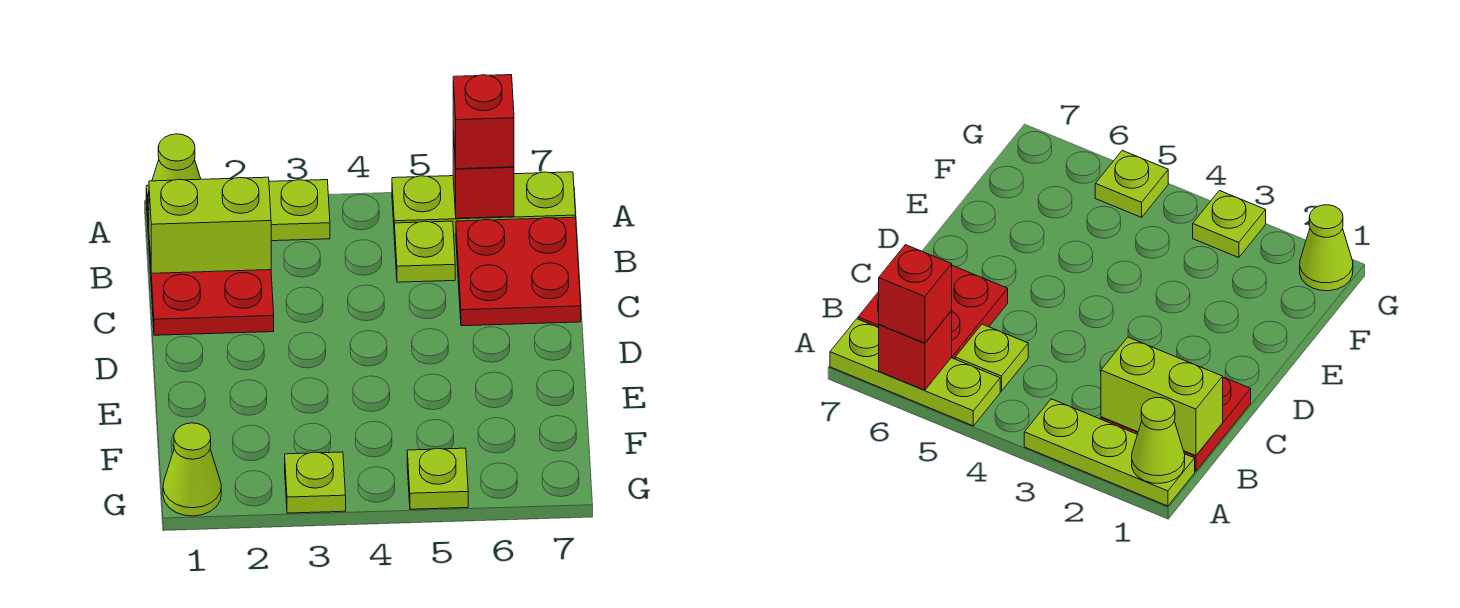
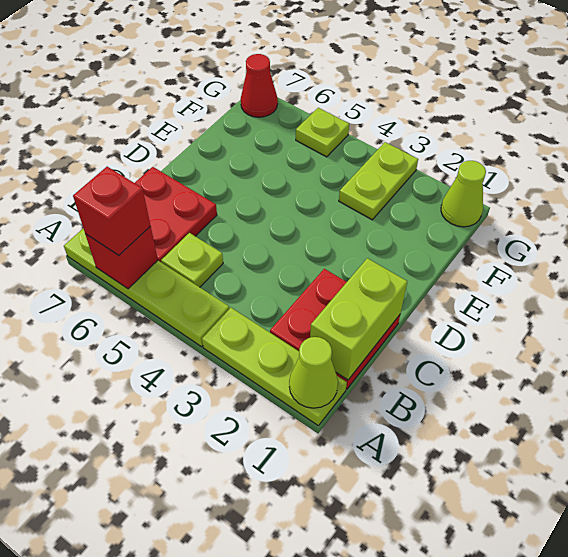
lime plate A5:A7 level 1 -> lime plate A4:A7 level 1
lime brick B1:B2 level 2 -> lime brick B1:C1 level 2
lime plate G3 level 1 -> lime plate F3:G3 level 1
none -> red cone G7 level 1

